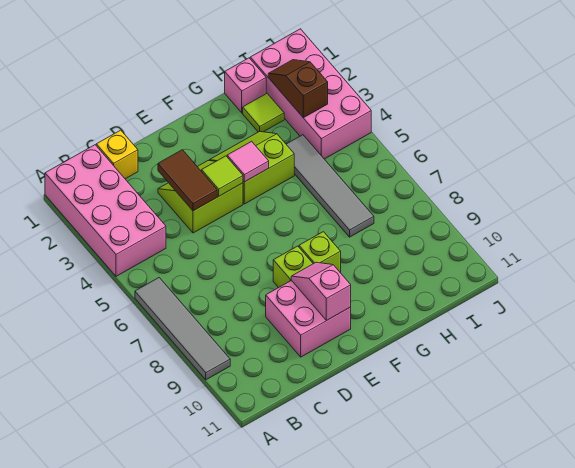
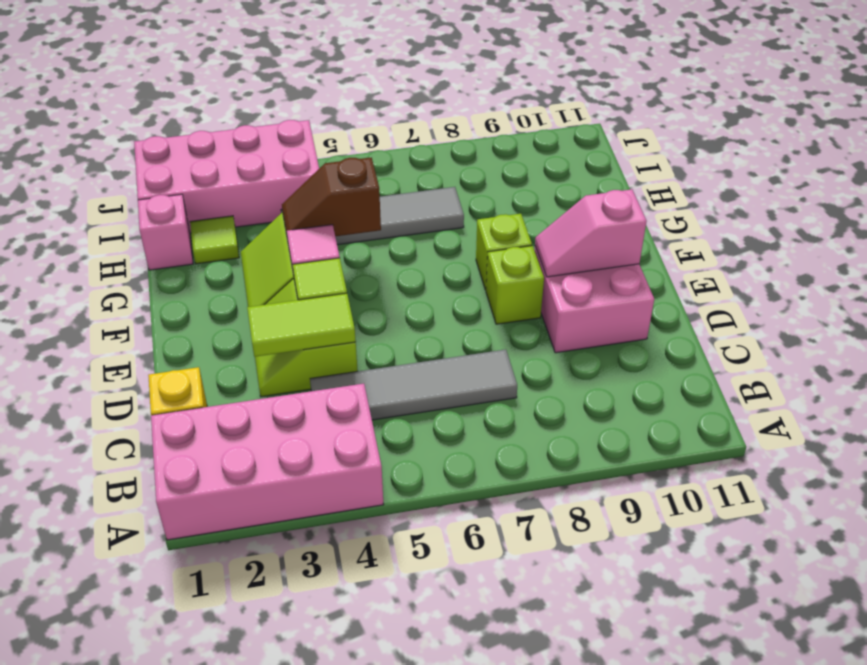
grey tile A6:A9 level 1 -> grey tile C4:C7 level 1
brown tile D3:D4 level 2 -> lime tile D3:D4 level 2
brown slope I2:I3 level 2 top 3 -> brown slope G4:G5 level 2 top 5

